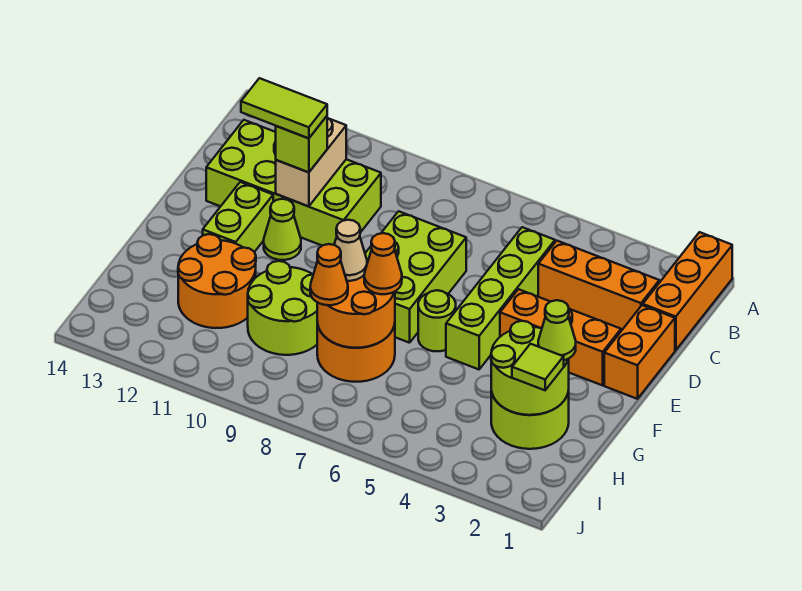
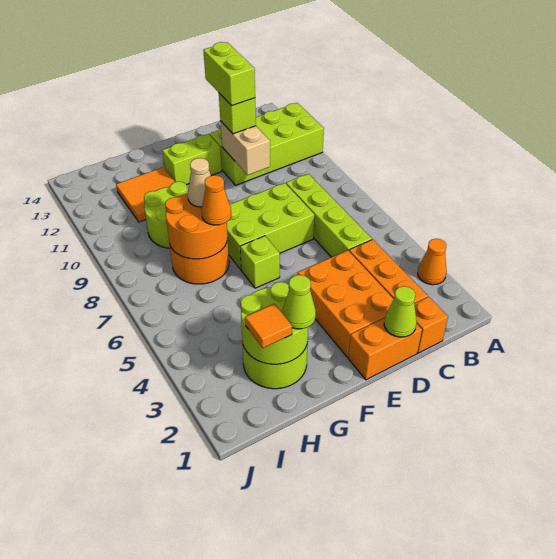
orange brick A1:C1 level 1 -> orange brick C1 level 1
lime brick C5:F5 level 1 -> lime brick C5:C8 level 1
lime brick C10:D13 level 1 -> lime brick A11:D12 level 1
tan brick C11:D11 level 2 -> tan brick D10:D11 level 2
lime tile D11:D12 level 4 -> lime brick D11:D12 level 4
orange brick E2:E4 level 1 -> orange brick D2:E4 level 1
lime cone E11 level 1 -> lime cone D1 level 2
lime round brick F6 level 1 -> lime brick F6 level 1
orange round brick G11:H12 level 1 -> orange tile G11:H12 level 1
lime tile H2 level 3 -> orange tile H2 level 3
orange cone H8 level 3 -> orange cone A3 level 1

